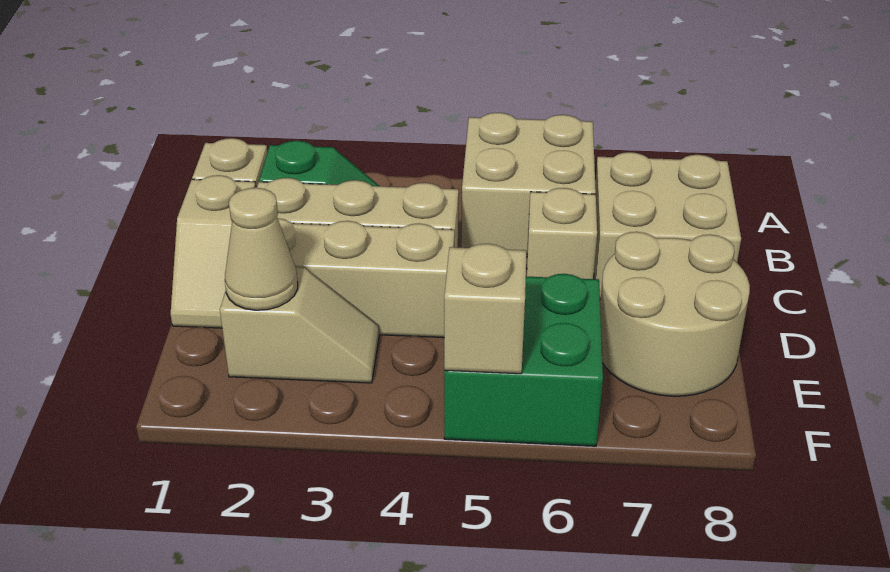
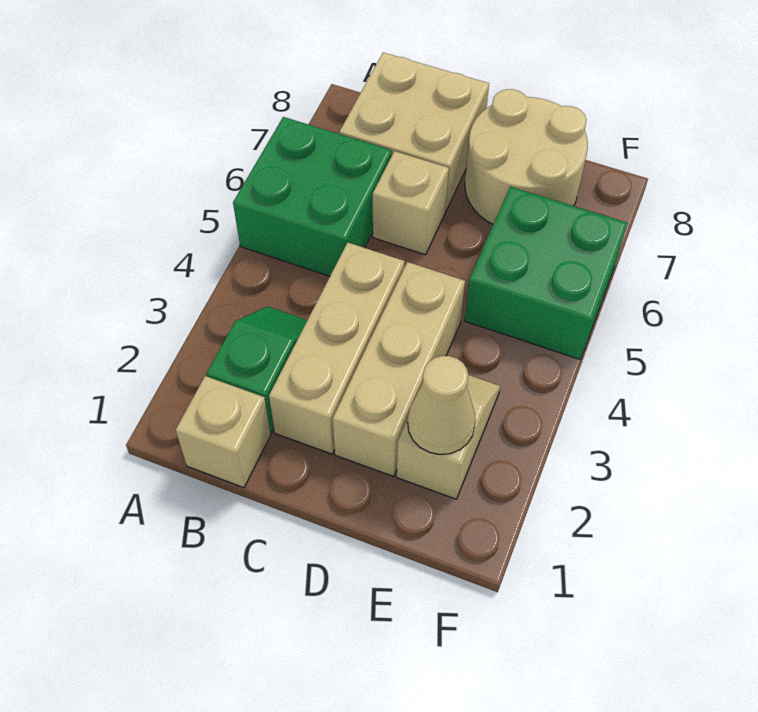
tan brick A5:B6 level 1 -> green brick A5:B6 level 1
tan slope C1:D1 level 1 top C -> none
tan brick F5 level 2 -> none

